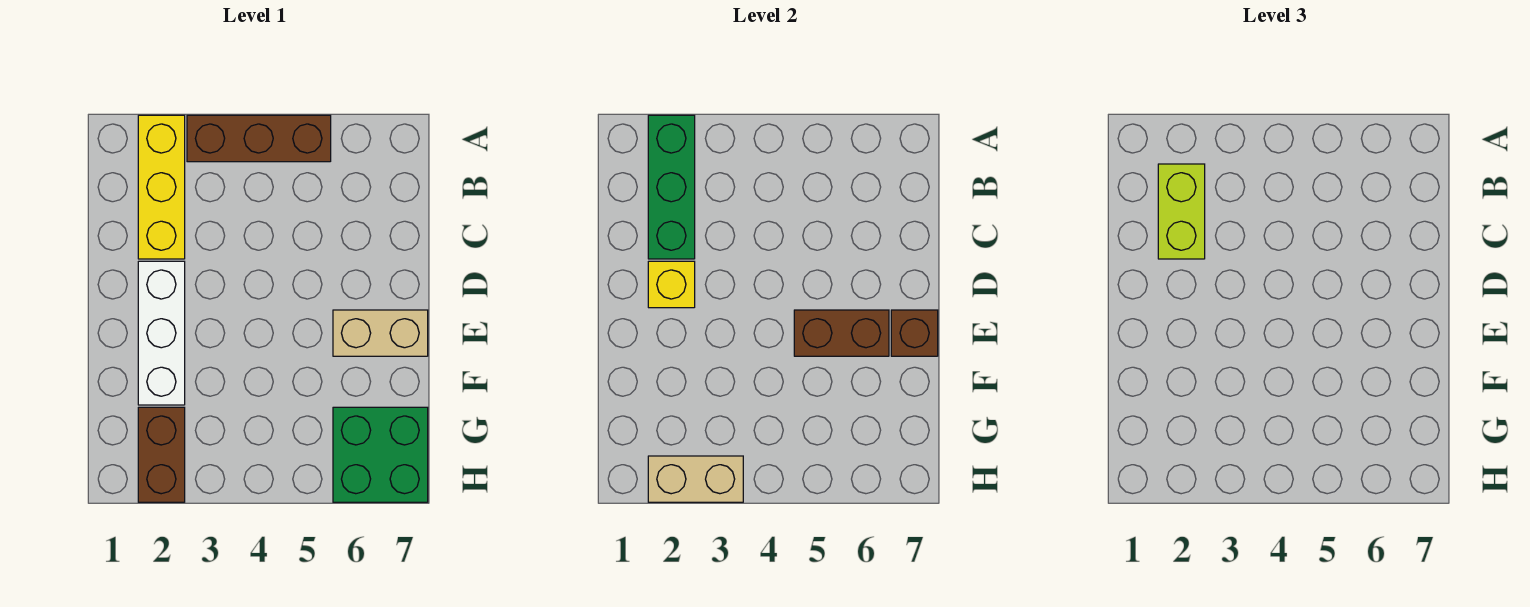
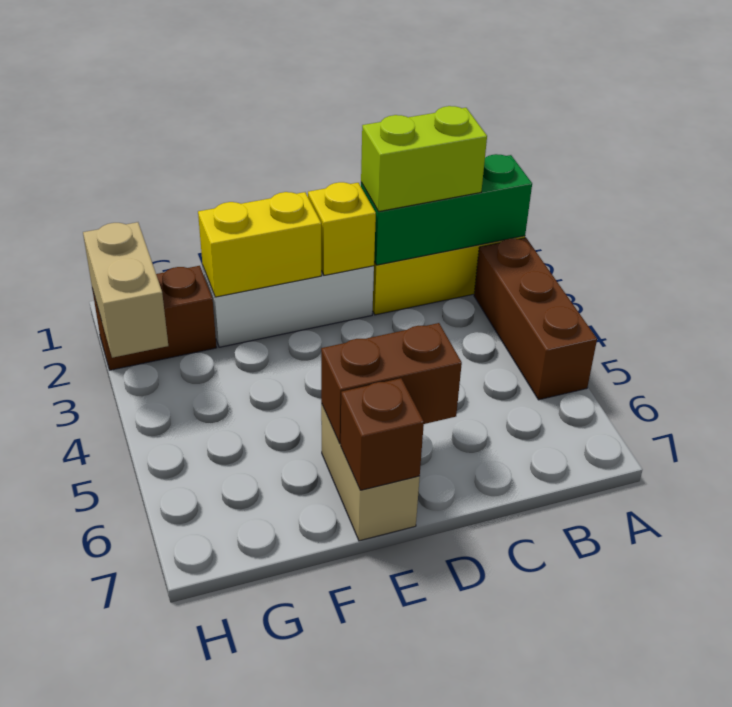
none -> yellow brick E2:F2 level 2
brown brick E5:E6 level 2 -> brown brick D6:E6 level 2
green brick G6:H7 level 1 -> none

